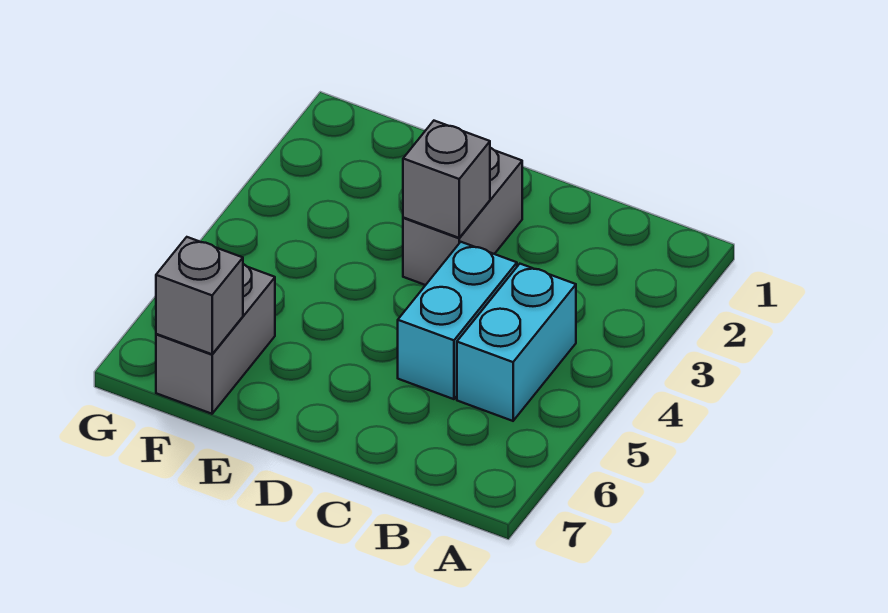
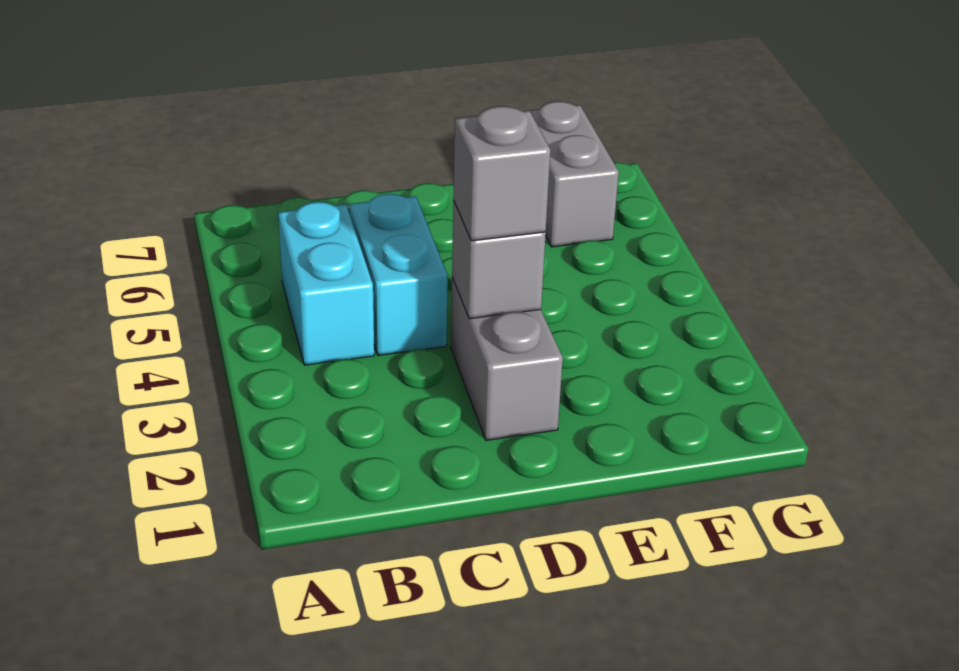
grey brick F7 level 2 -> grey brick D3 level 3

